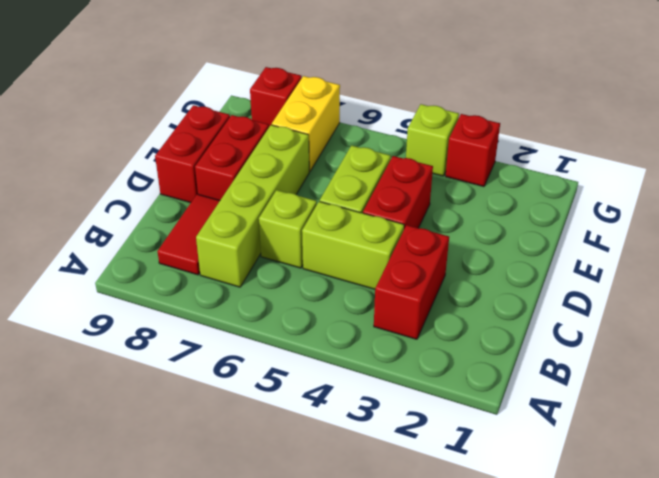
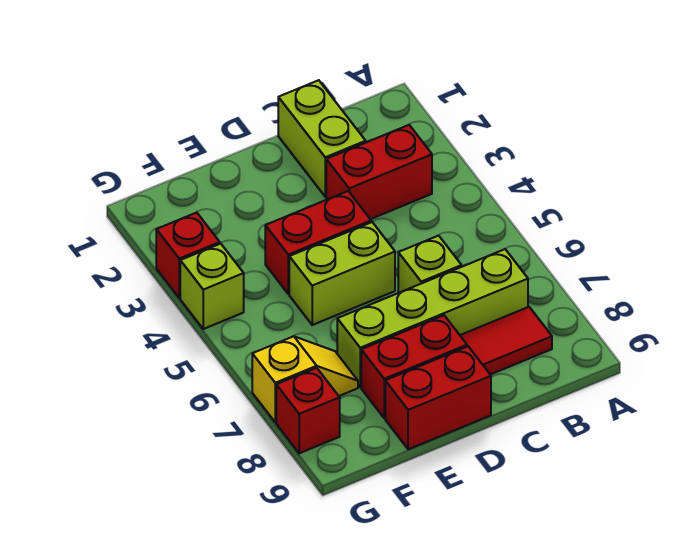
lime brick C4:C5 level 1 -> lime brick C1:C2 level 1
yellow brick F7:G7 level 1 -> yellow slope F7:G7 level 1 top G

